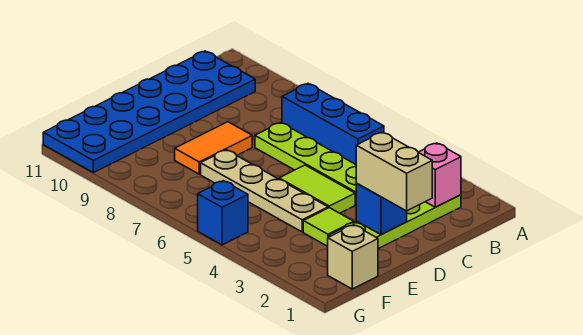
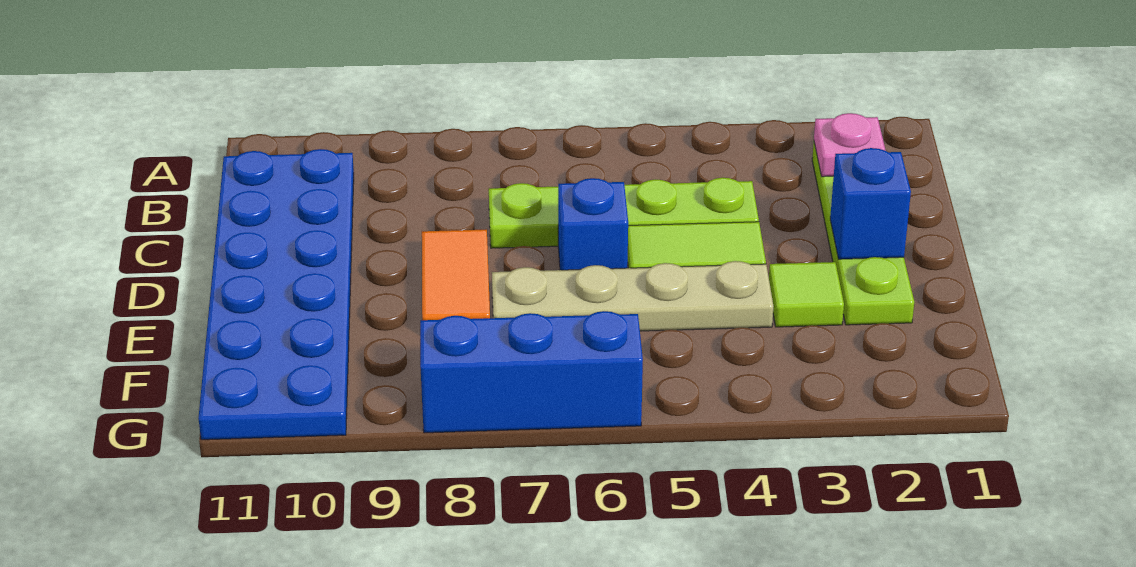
pink brick B2 level 2 -> pink plate B2 level 2
blue brick B5:B7 level 1 -> blue brick G6:G8 level 1
tan brick D1:D2 level 3 -> none
tan brick F1 level 1 -> none
blue brick G5 level 1 -> blue brick D6 level 1

